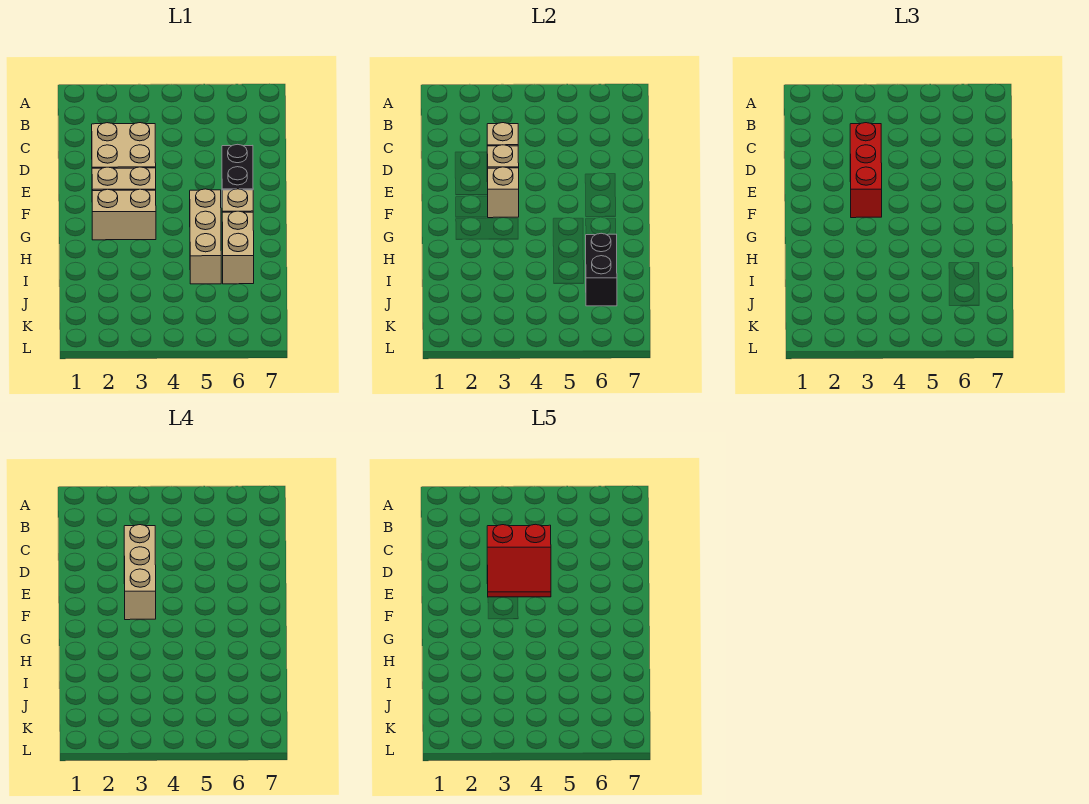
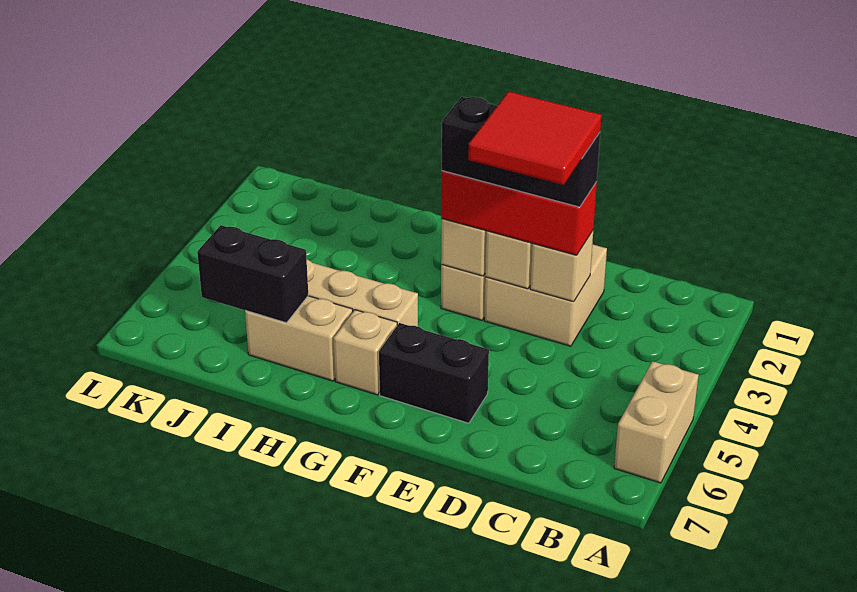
tan brick D3:F3 level 4 -> black brick D3:F3 level 4
red slope D3:E4 level 5 top D -> red tile D3:E4 level 5
tan brick G2:G3 level 1 -> tan brick A5:A6 level 1

